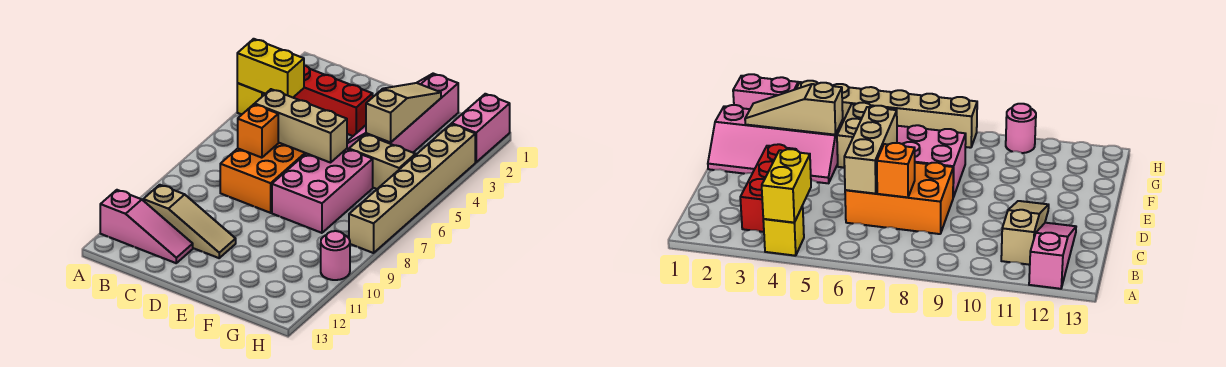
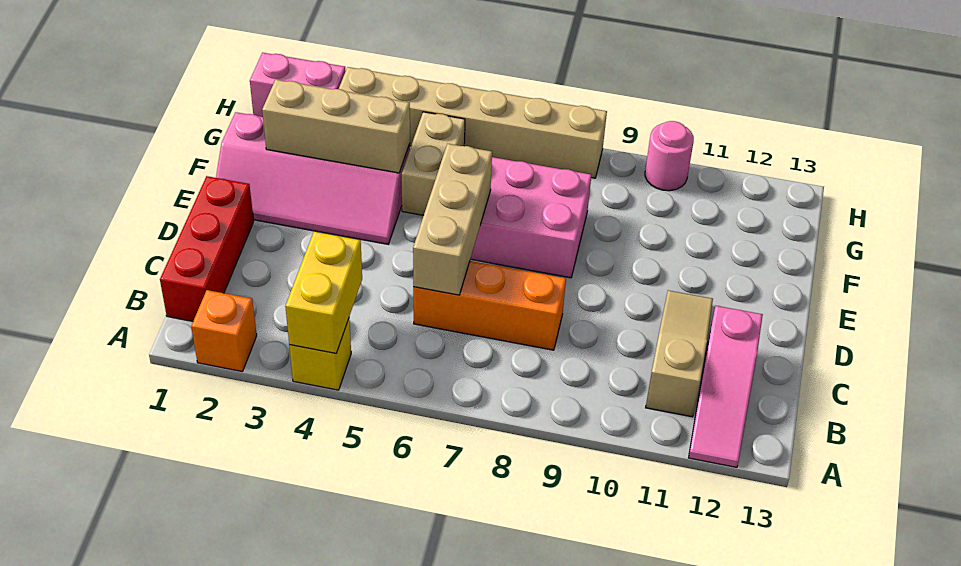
pink slope A12:C12 level 1 top A -> pink slope A12:C12 level 1 top C
red brick B3:D3 level 1 -> red brick B1:D1 level 1
orange brick C6:D8 level 1 -> orange brick C6:C8 level 1
orange brick C7 level 2 -> orange brick A2 level 1
tan slope F2:F4 level 2 top 4 -> tan brick F2:F4 level 2

